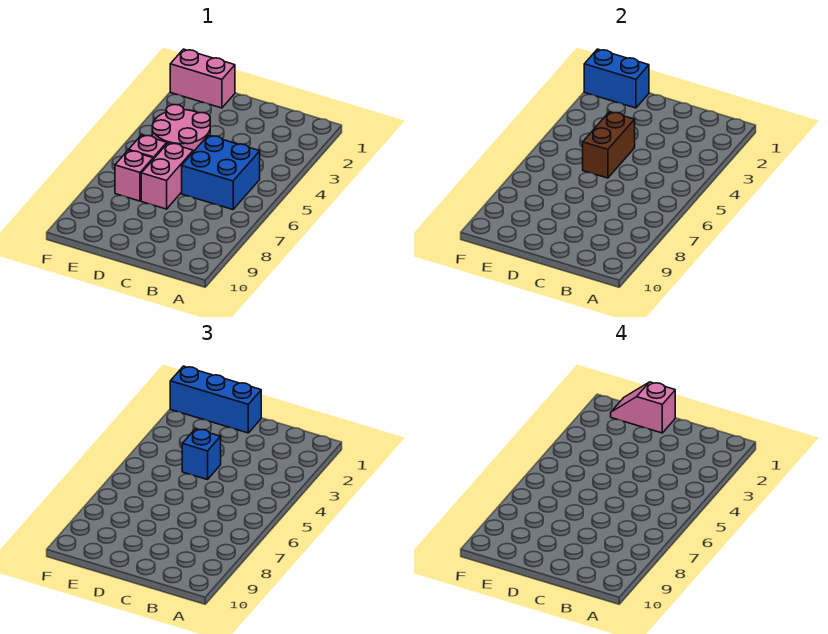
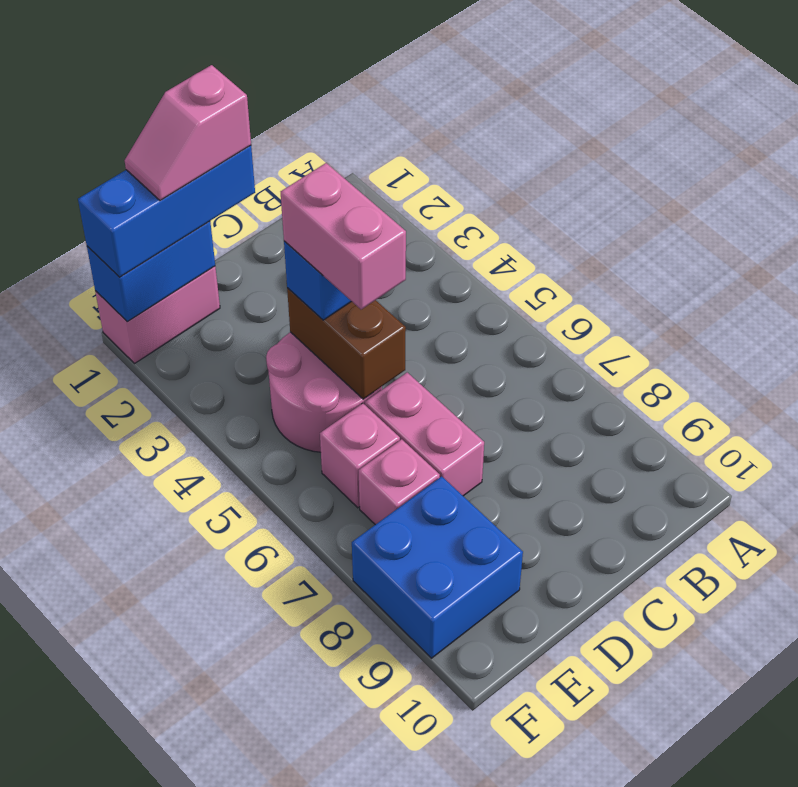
blue brick B5:C6 level 1 -> blue brick E8:F9 level 1
none -> pink brick D4:D5 level 4

